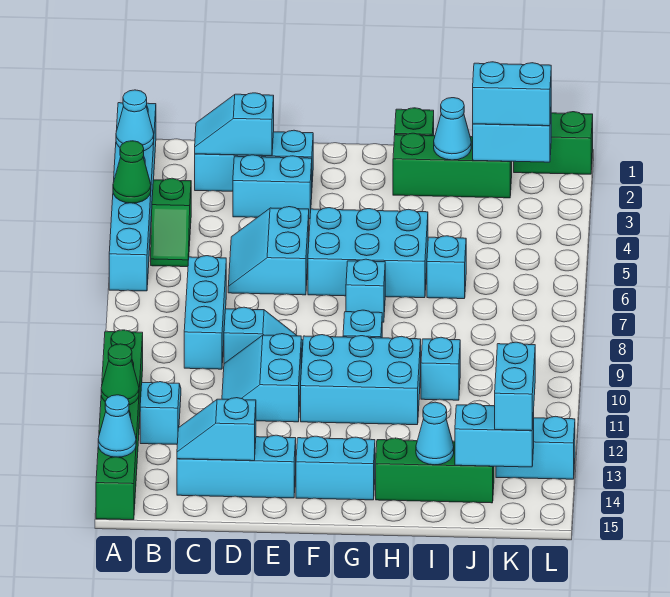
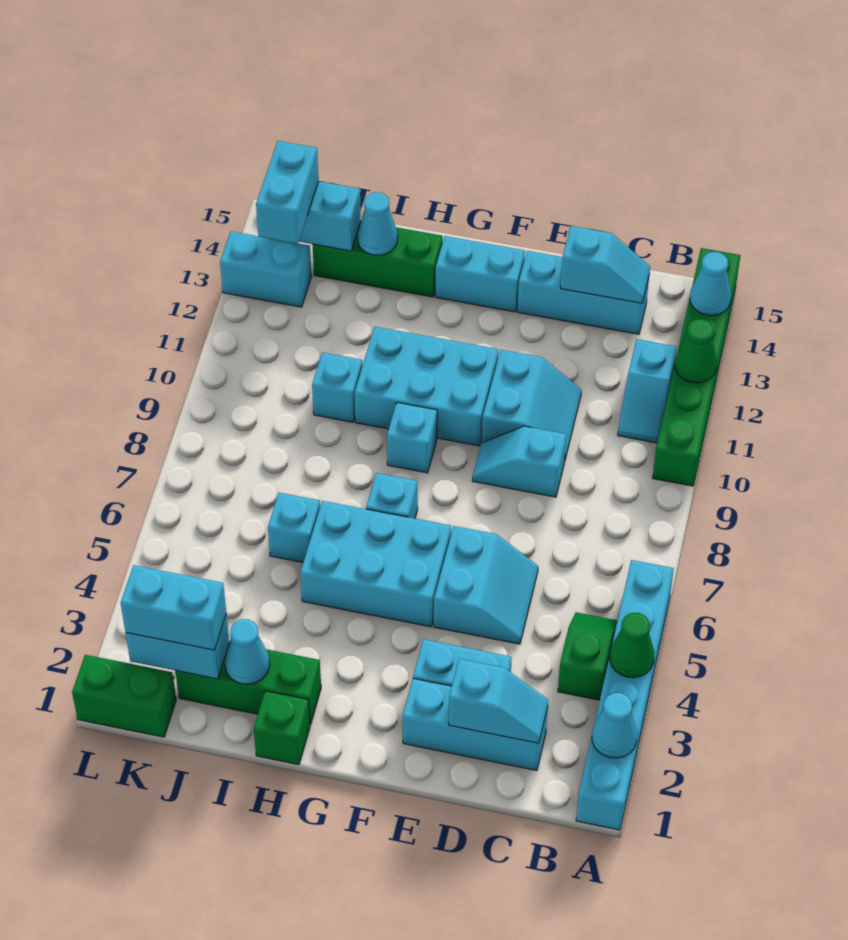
cyan brick C7:C9 level 1 -> none

